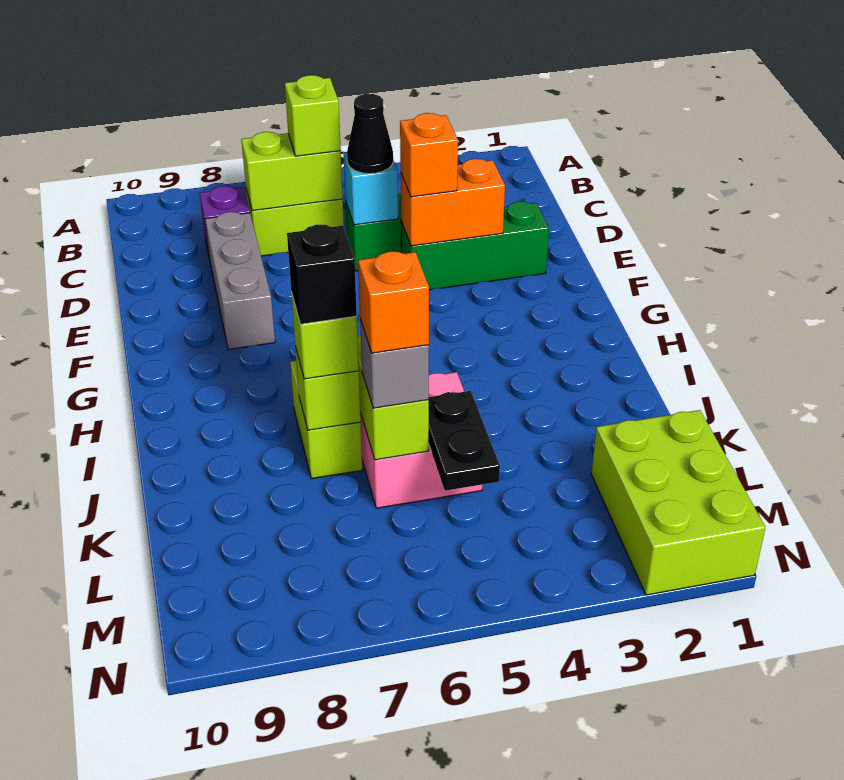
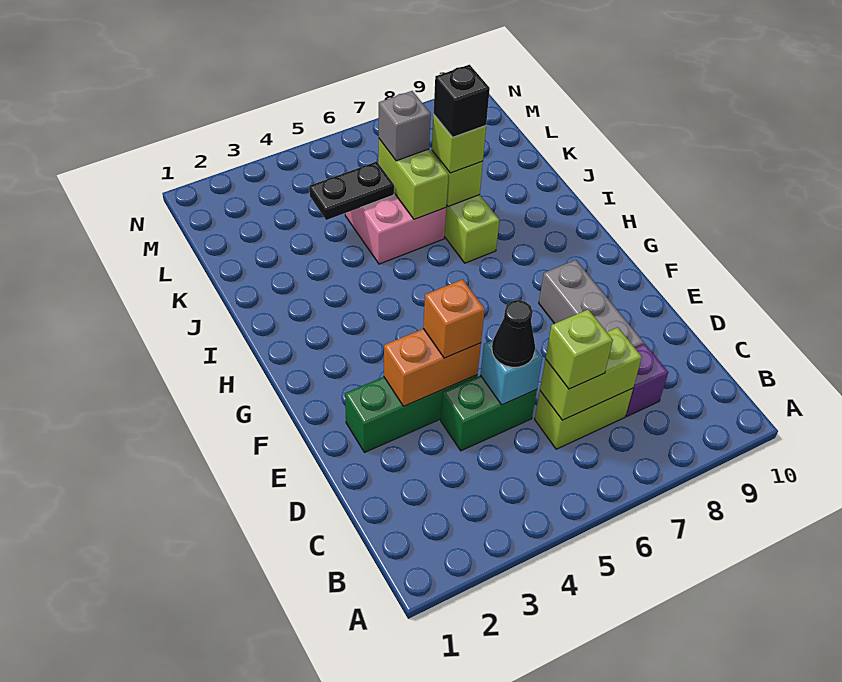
black plate K5:L5 level 2 -> black plate K4:K5 level 2
orange brick K6 level 4 -> none
lime brick L1:N2 level 1 -> none

